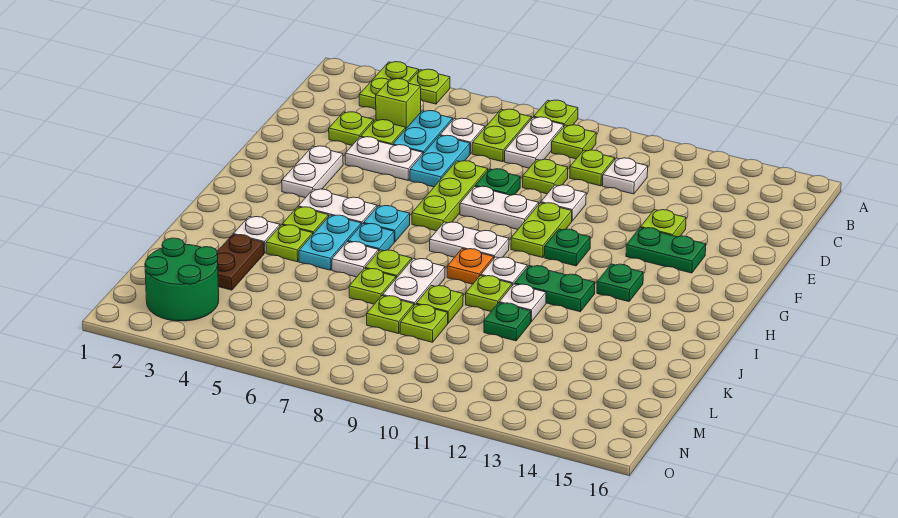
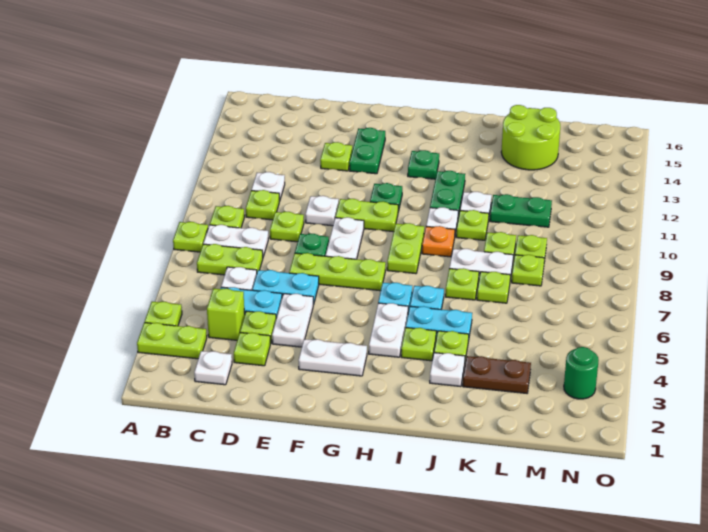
white plate H8:H9 level 1 -> lime plate H8:H9 level 1
white plate J6 level 1 -> white plate C2 level 1
green plate K11 level 1 -> green plate K11:L11 level 1
none -> lime round brick K14:L15 level 1
green round brick M2:N3 level 1 -> green round brick N3 level 1

